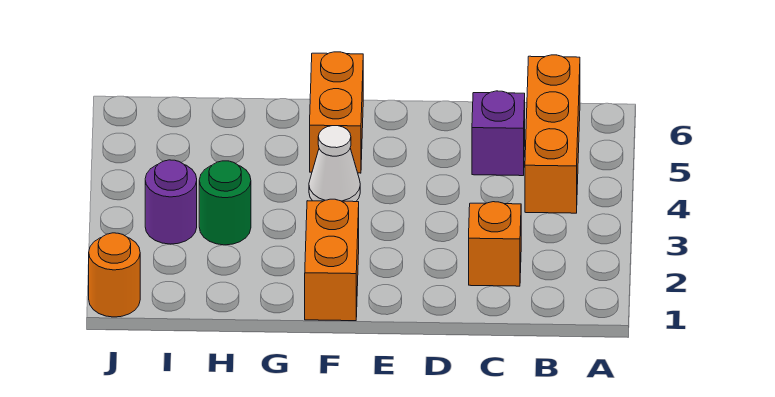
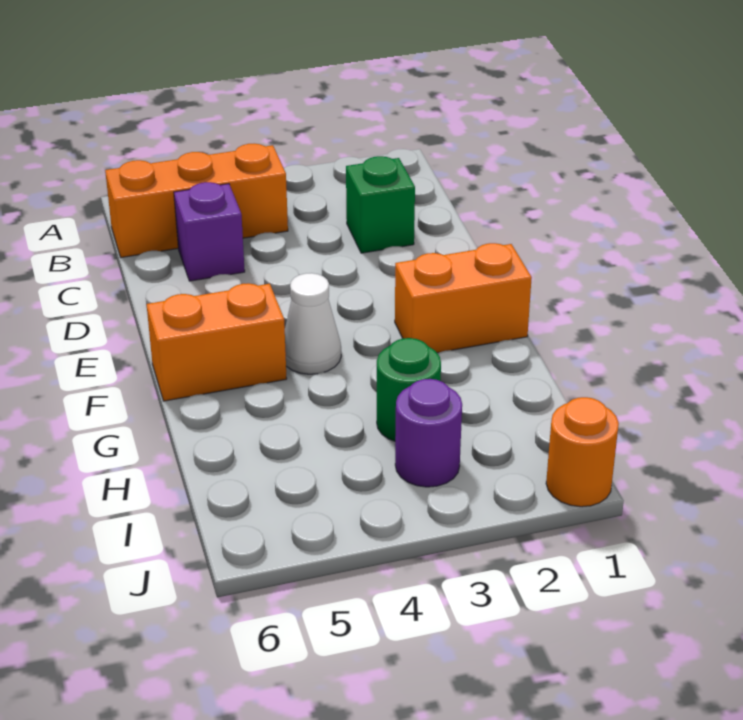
orange brick C2 level 1 -> green brick C2 level 1

